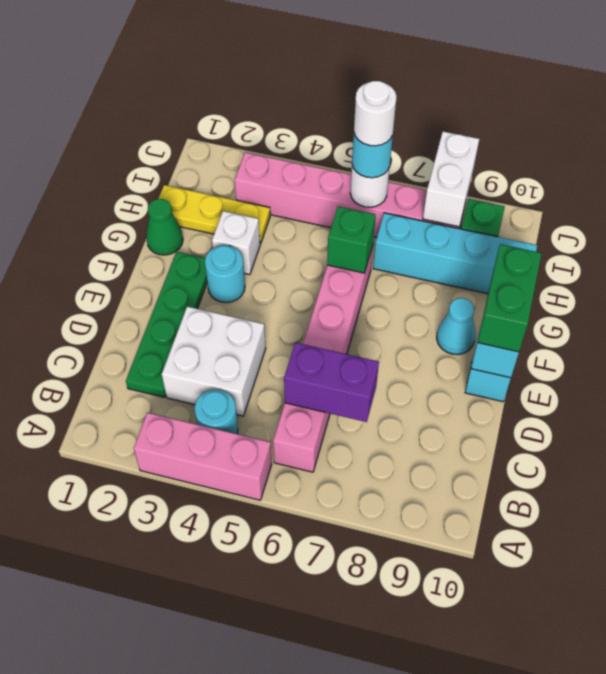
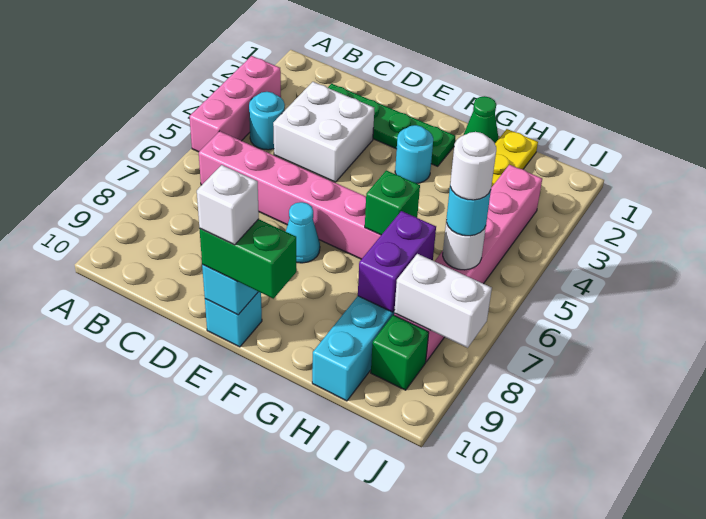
purple brick C6:C7 level 2 -> purple brick H7:H8 level 2
cyan cone F9 level 1 -> cyan cone E7 level 1
white brick G3 level 1 -> white brick E10 level 4

